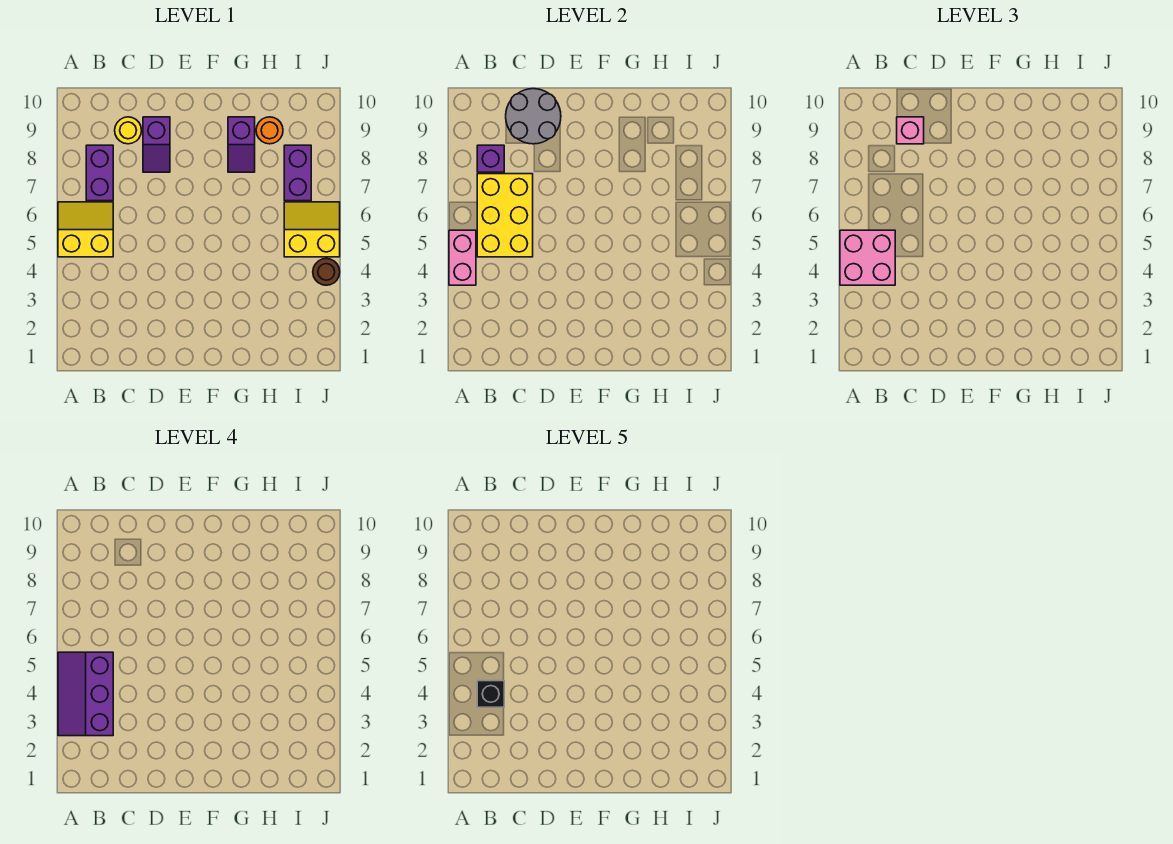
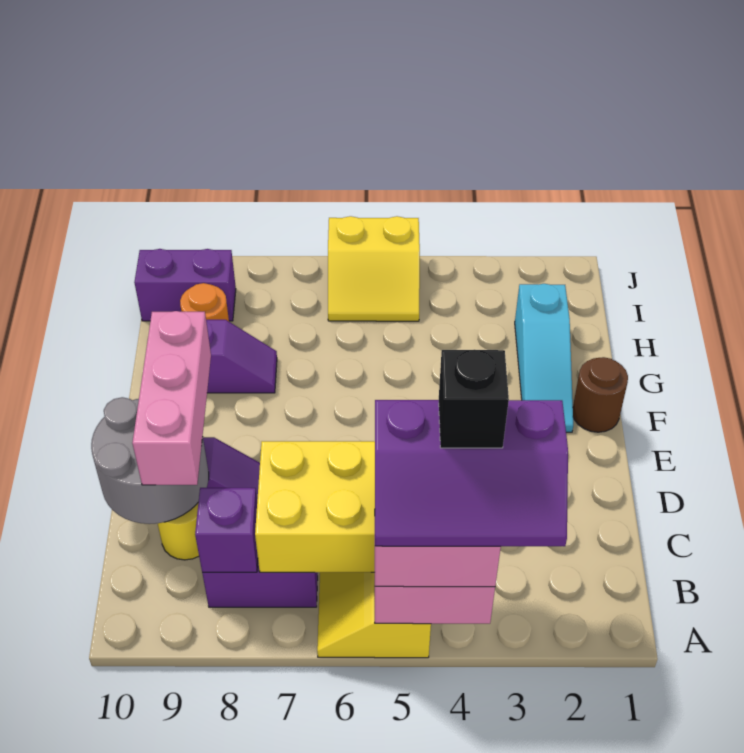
pink brick C9 level 3 -> pink brick C9:E9 level 3
none -> cyan slope F2:H2 level 1 top H
yellow slope I5:J6 level 1 top 5 -> yellow slope I5:J6 level 1 top J
purple brick I7:I8 level 1 -> purple brick I9:I10 level 1
brown round brick J4 level 1 -> brown round brick F1 level 1

